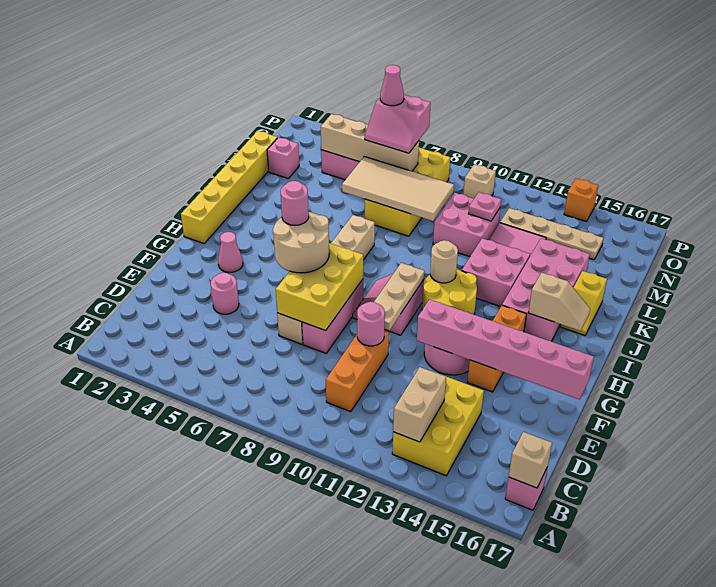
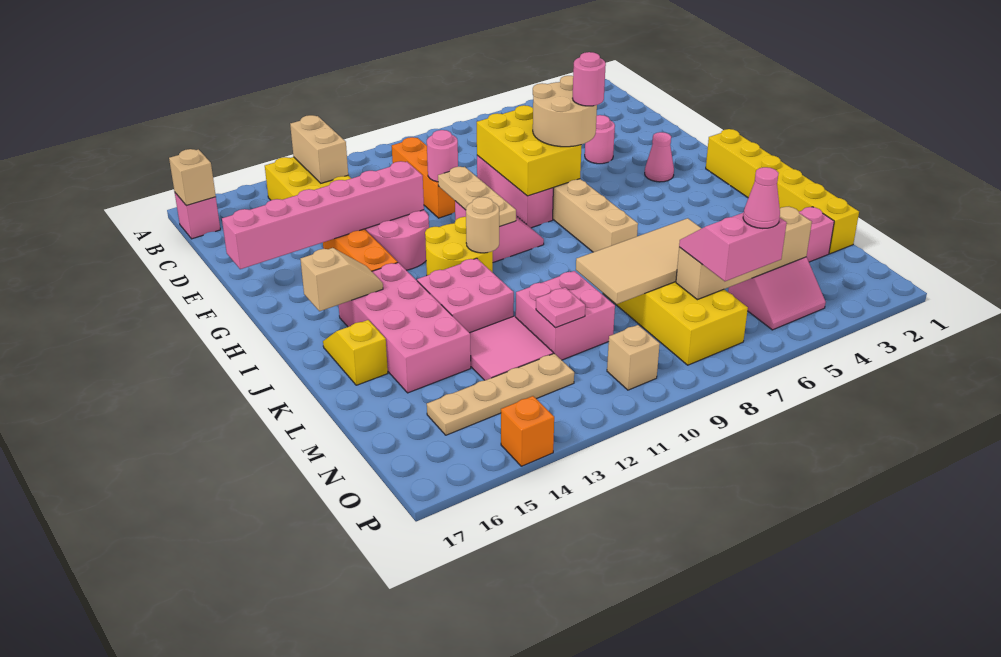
tan slope I15:I16 level 2 top 15 -> tan slope I15:I16 level 2 top 16

